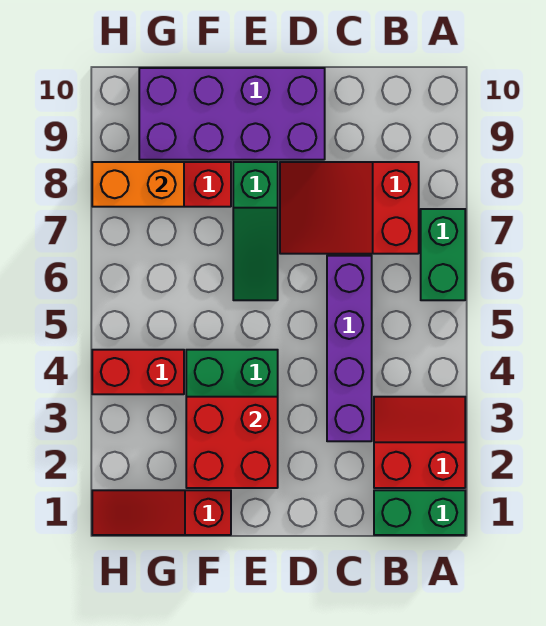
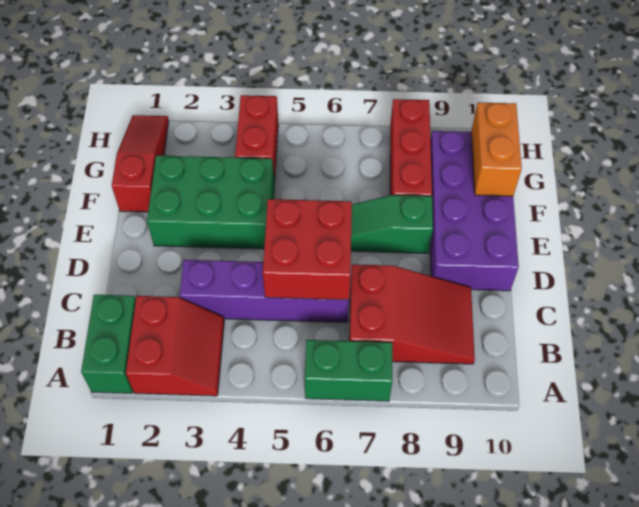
red slope B7:D8 level 1 top B -> red slope B7:C9 level 1 top 7
red brick E2:F3 level 2 -> red brick C5:D6 level 2
orange brick G8:H8 level 2 -> orange brick F10:G10 level 2

